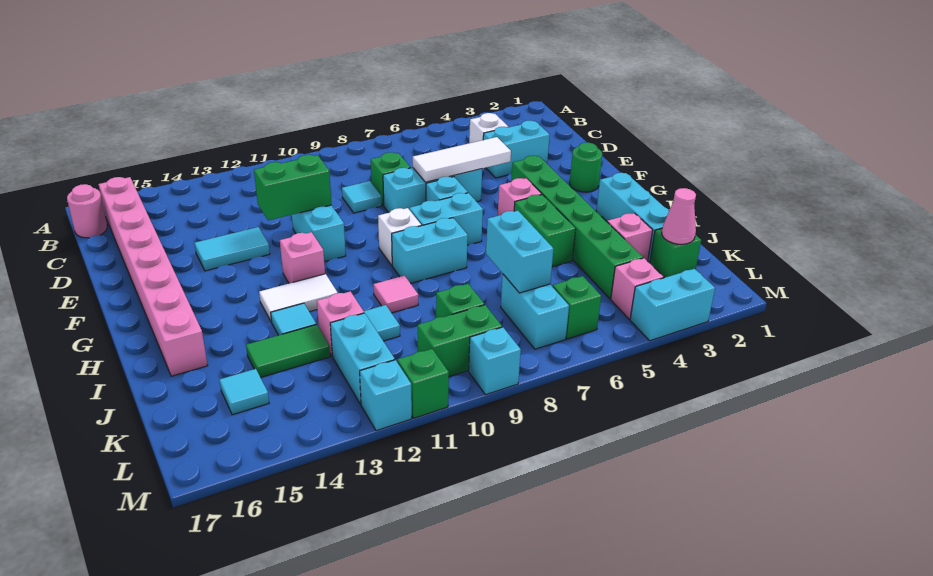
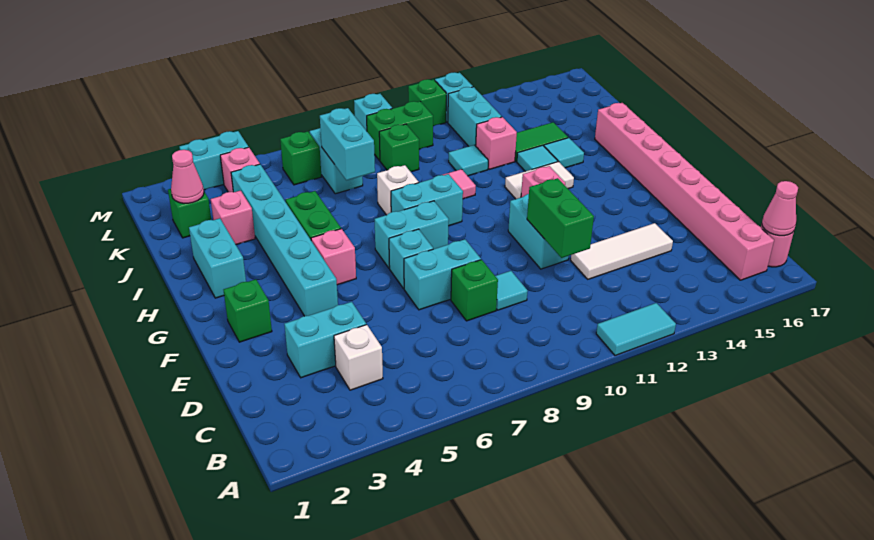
none -> pink cone B17 level 2
white tile E5:E7 level 2 -> white tile D12:D14 level 1
cyan brick E6:E8 level 1 -> cyan brick E7:E8 level 1
green brick E11:E12 level 2 -> green brick D11:E11 level 2
cyan tile E13:E14 level 1 -> cyan tile A11:A12 level 1
green round brick F2 level 1 -> green brick F2 level 1
green brick F4:K4 level 1 -> cyan brick F4:K4 level 1
white brick G9 level 1 -> white brick I8 level 1
cyan brick H2:J2 level 1 -> cyan brick H2:I2 level 1
cyan tile K15 level 1 -> cyan tile I14 level 1

